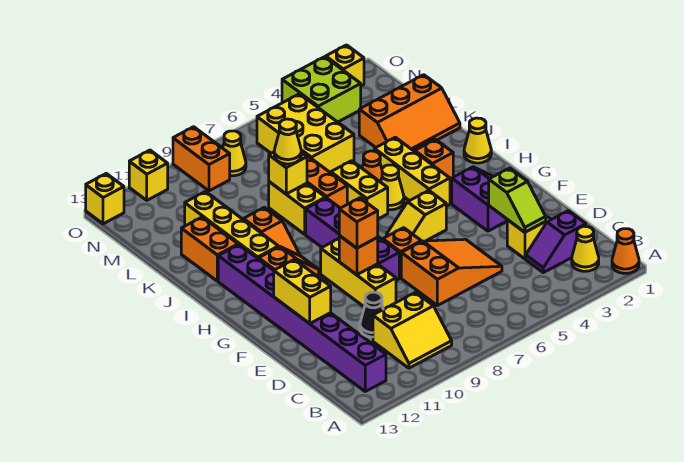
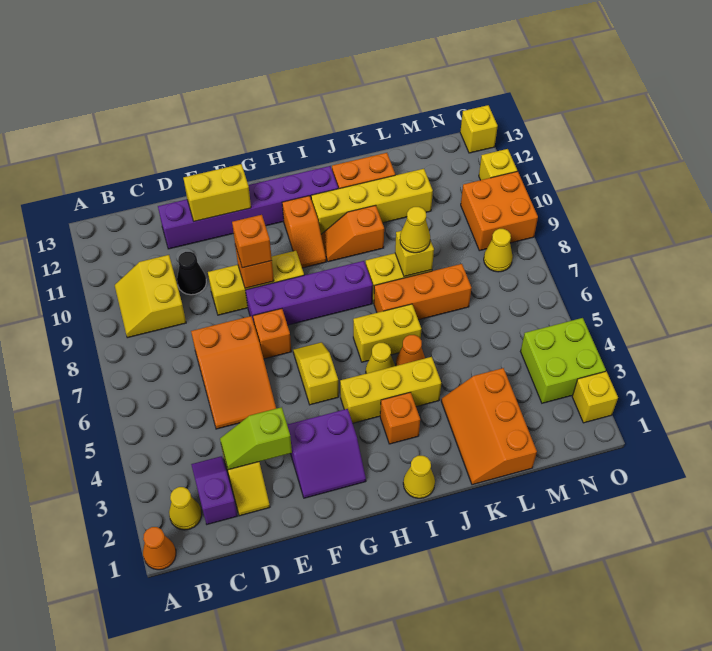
purple brick B12:I12 level 1 -> purple brick D12:I12 level 1
yellow brick L5:N6 level 1 -> none
orange brick N9:O9 level 1 -> orange brick N9:O10 level 1

